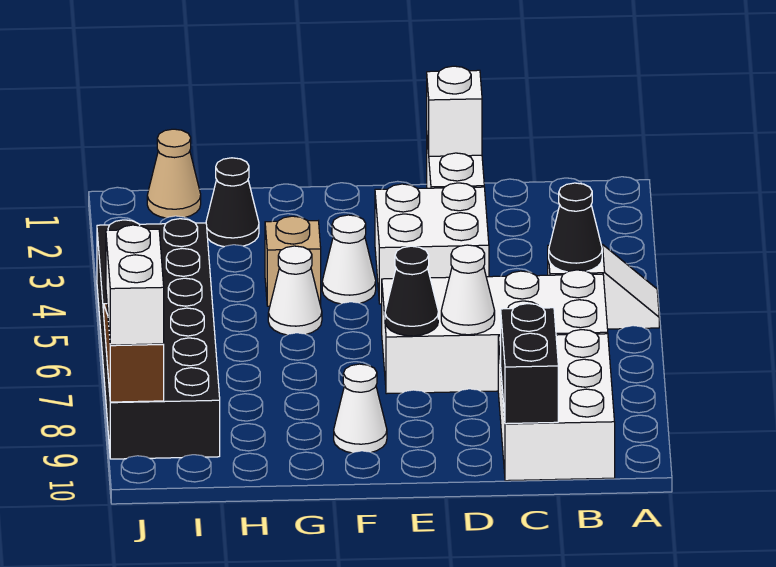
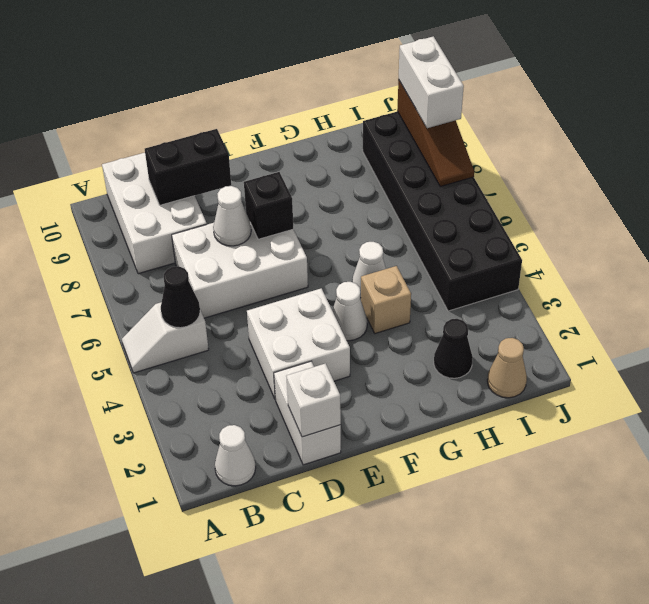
white brick B6:E7 level 1 -> white brick C6:E7 level 1
black brick C9:C10 level 2 -> black brick C9:D9 level 2
black cone E7 level 2 -> black brick E7 level 2
white cone F9 level 1 -> white cone B1 level 1

